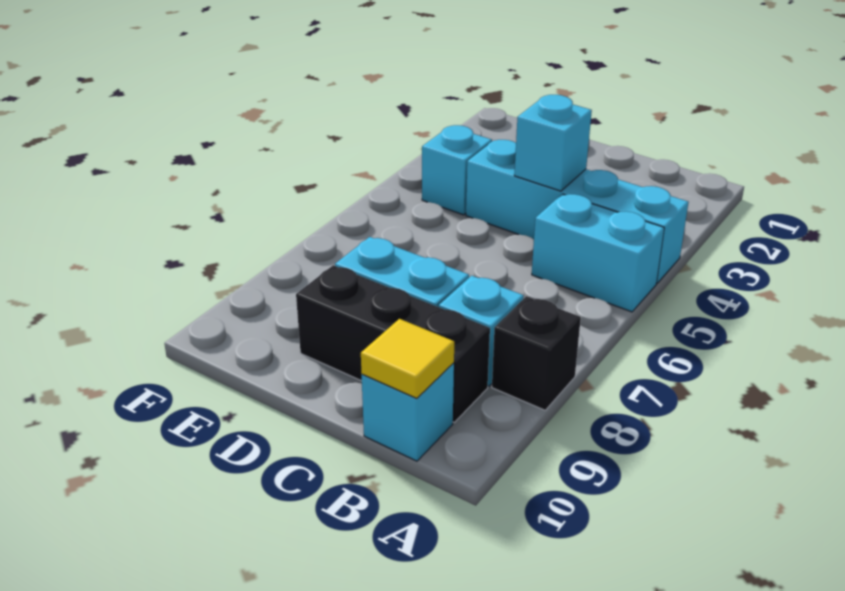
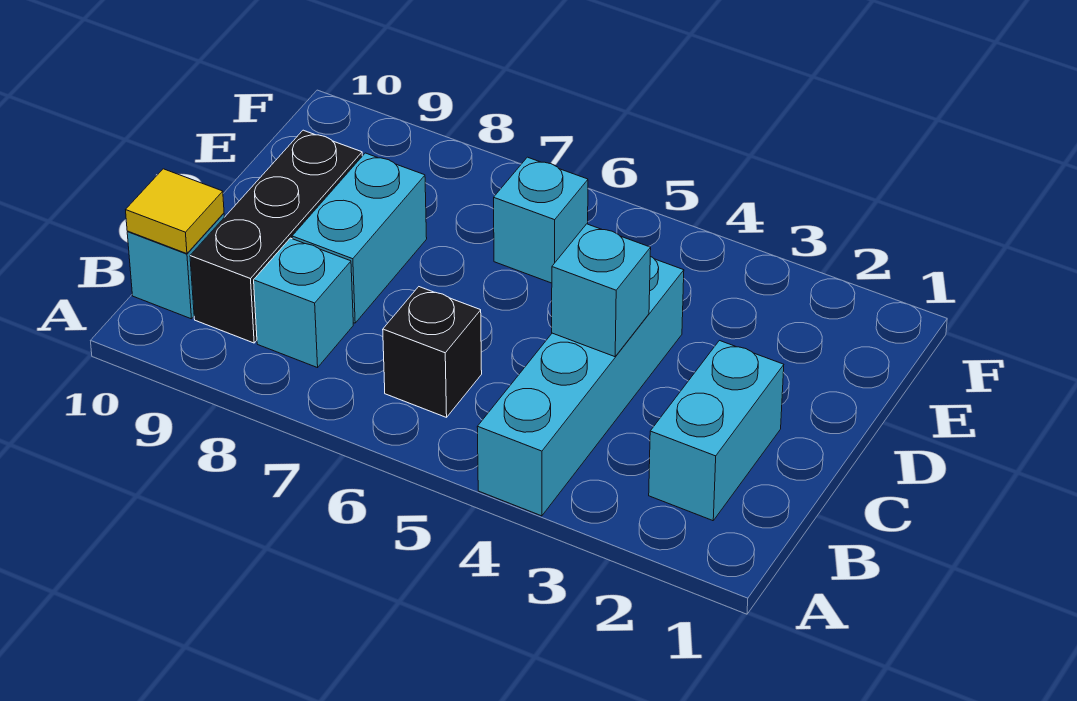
cyan brick A5:B5 level 1 -> cyan brick B2:C2 level 1
black brick A8 level 1 -> black brick B6 level 1
cyan brick E4 level 1 -> cyan brick E6 level 1

